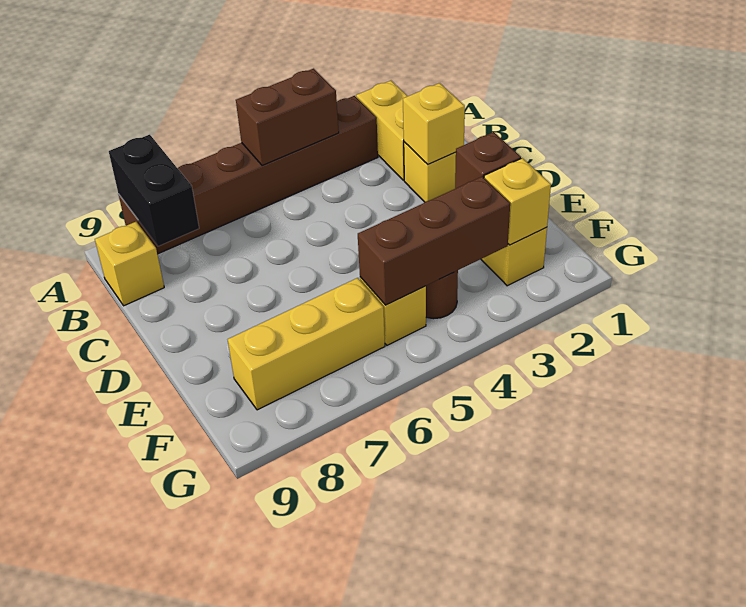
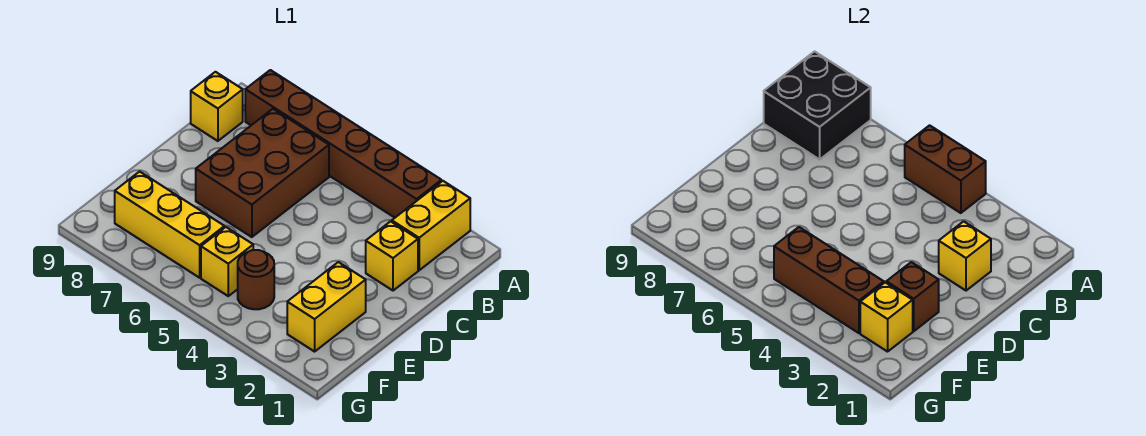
black brick A8:B8 level 2 -> black brick A8:B9 level 2
none -> brown brick B6:D7 level 1

